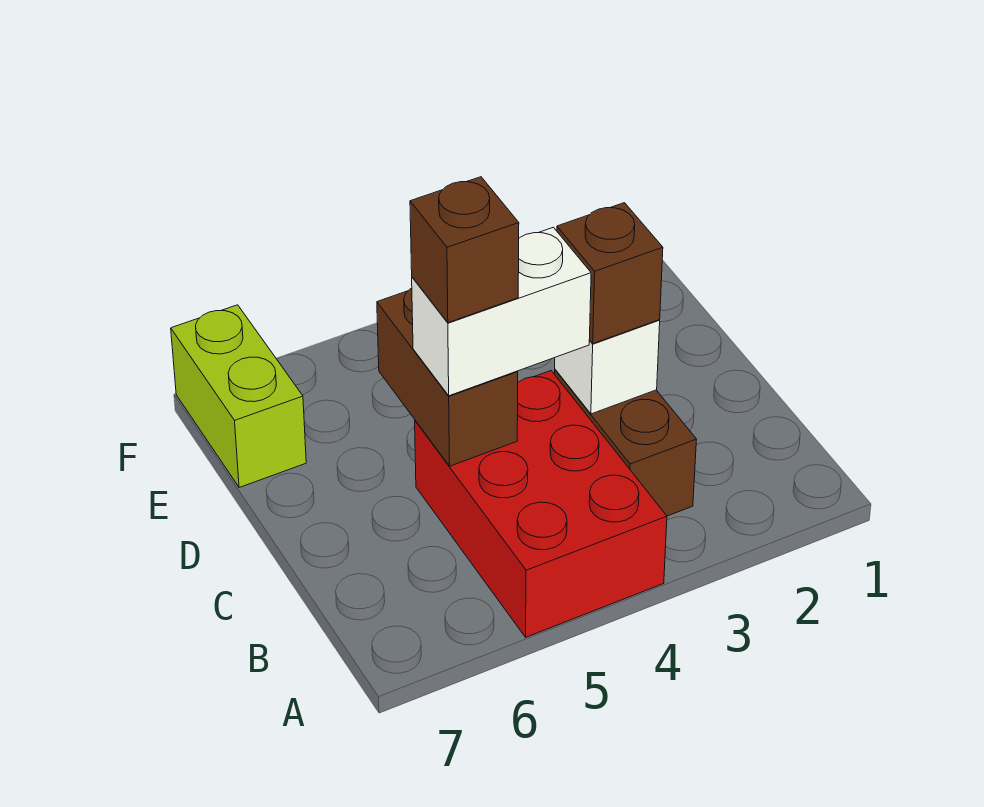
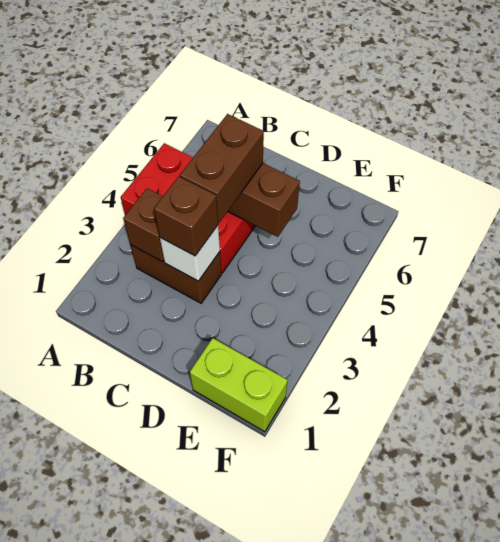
white brick C4:C5 level 3 -> brown brick C4:C5 level 3
brown brick C5 level 4 -> brown brick B3 level 2
lime brick E7:F7 level 1 -> lime brick E1:F1 level 1

